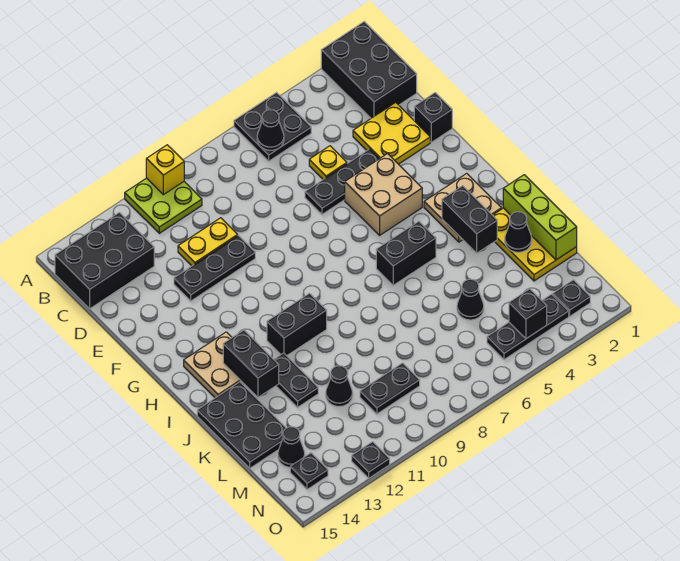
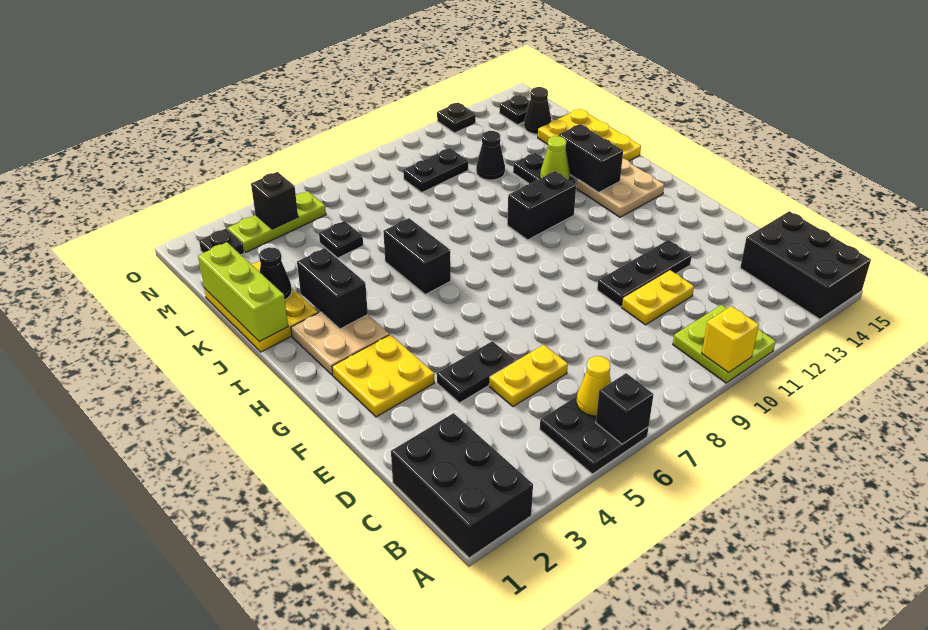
black cone B6 level 2 -> yellow cone B6 level 2
black brick B13:C15 level 1 -> black brick A14:C15 level 1
yellow plate D2:E3 level 1 -> yellow plate F2:G3 level 1
yellow plate D5 level 1 -> yellow plate D5:D6 level 1
black brick E1 level 1 -> black brick A6 level 2
black plate E4:E6 level 1 -> black plate E4:E5 level 1
tan brick F4:G5 level 1 -> none
black brick I5:I6 level 1 -> black brick I6:J6 level 1
none -> lime cone J12 level 2
black plate J14:L15 level 1 -> yellow plate J14:L15 level 1
black cone L5 level 1 -> black plate L5 level 1
black plate N3:N5 level 1 -> lime plate N3:N5 level 1

